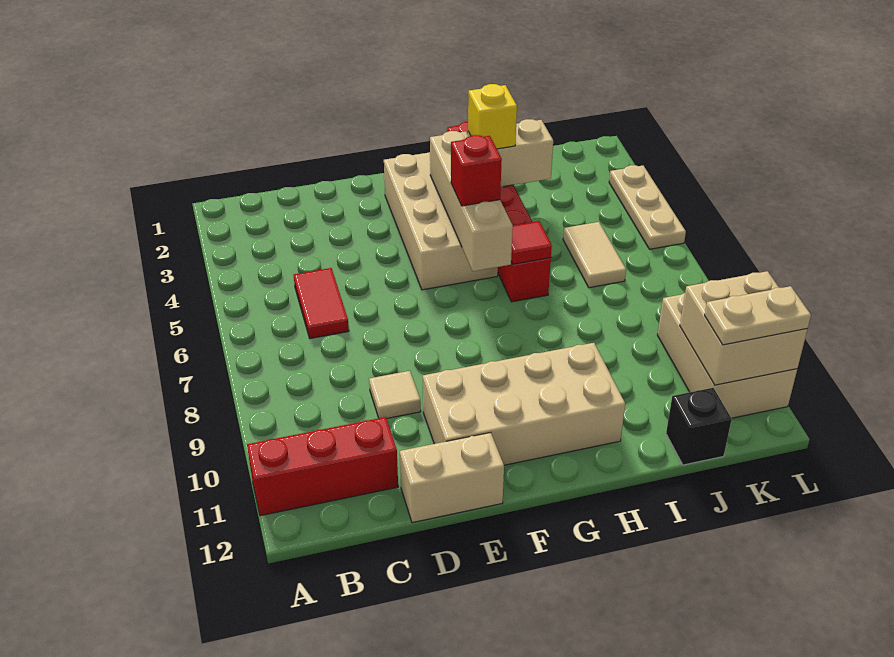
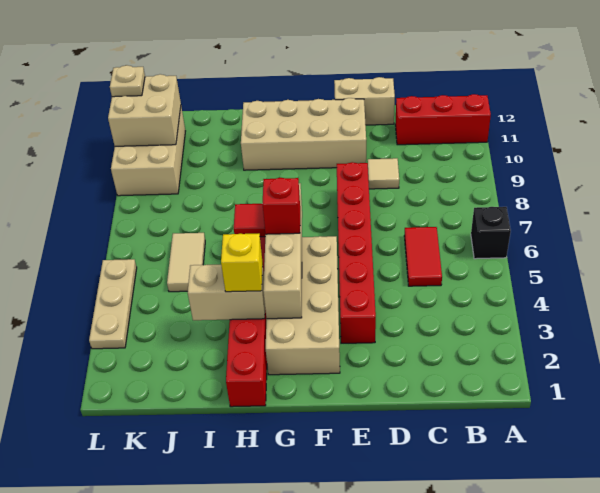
none -> red brick E3:E8 level 1
black brick J12 level 1 -> black brick A6 level 1
tan plate K11:L11 level 3 -> tan plate L11 level 3

